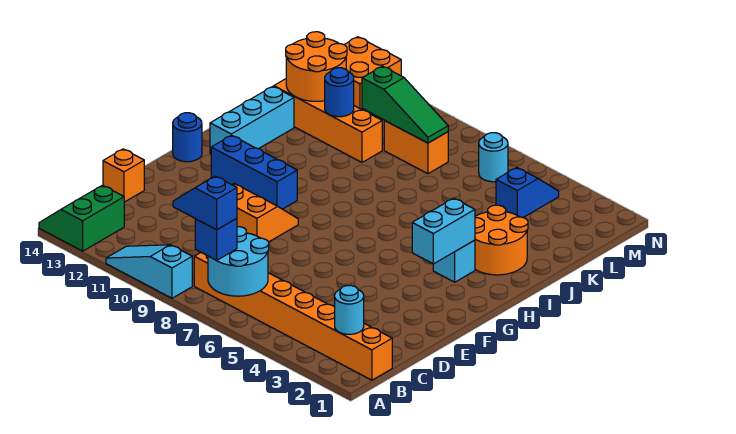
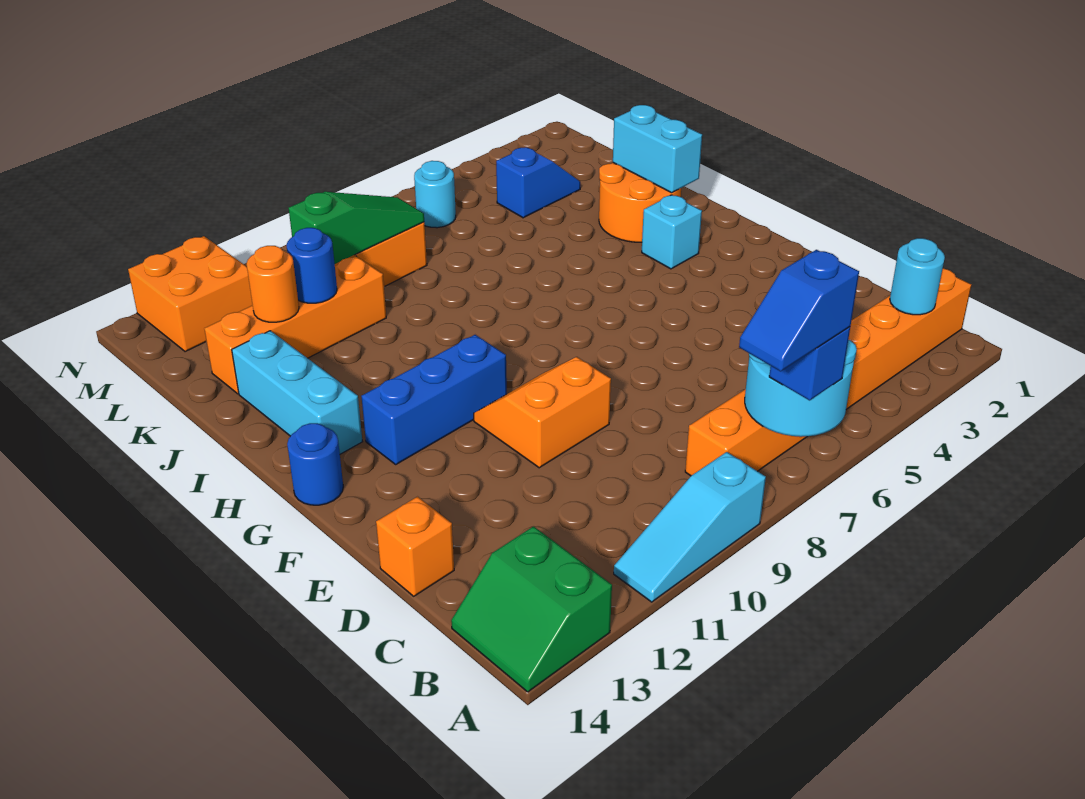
cyan brick G3:H3 level 2 -> cyan brick I2:J2 level 2
orange round brick K12:L13 level 2 -> orange round brick K12 level 2
blue slope L4:M4 level 1 top L -> blue slope L3:L4 level 1 top 4

